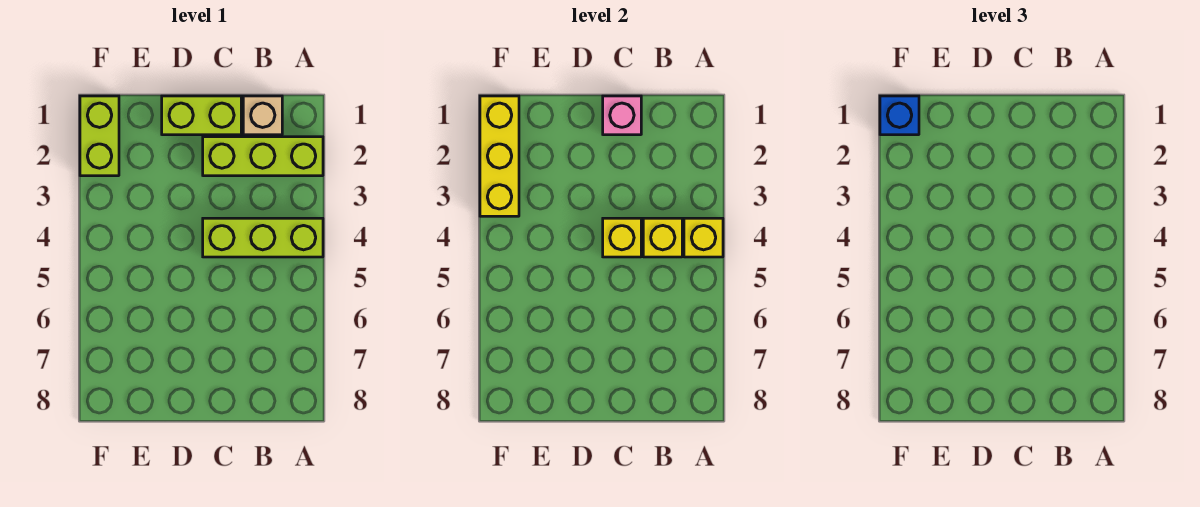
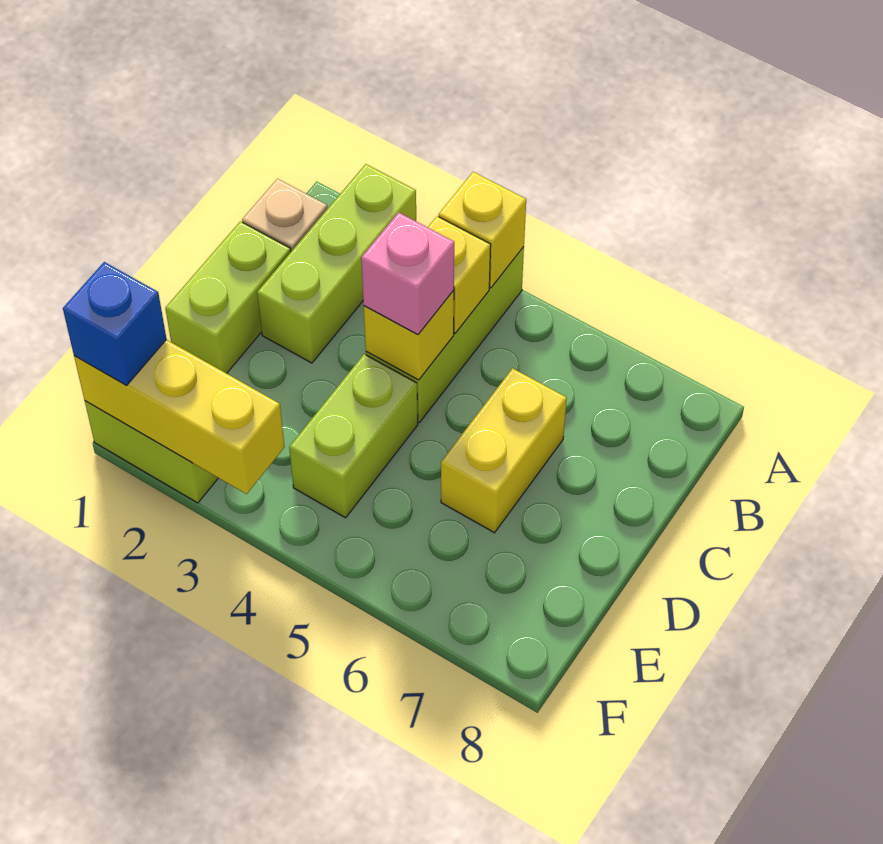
pink brick C1 level 2 -> pink brick C4 level 3
none -> yellow brick C6:D6 level 1
none -> lime brick D4:E4 level 1

